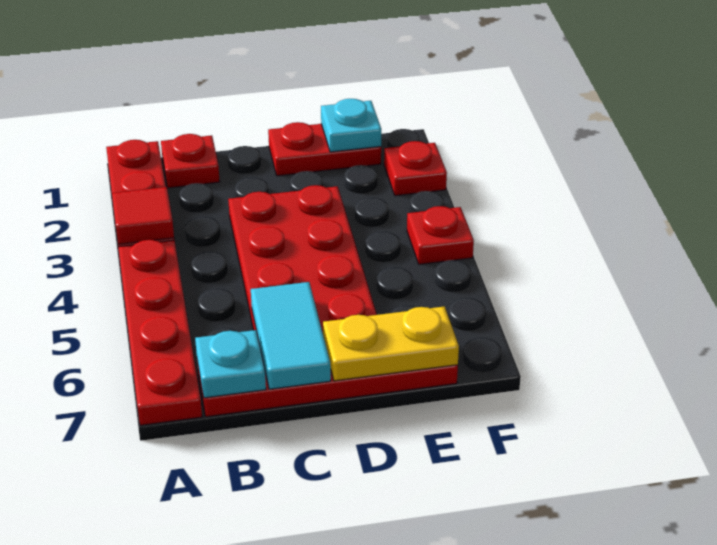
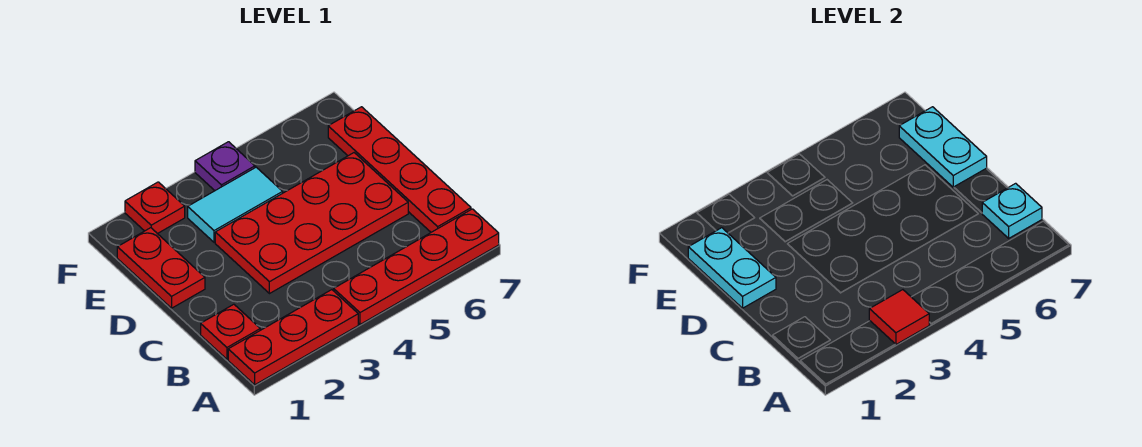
cyan tile C6:C7 level 2 -> cyan tile E3:E4 level 1
yellow plate D7:E7 level 2 -> cyan plate D7:E7 level 2
cyan plate E1 level 2 -> cyan plate D1:E1 level 2
red plate F4 level 1 -> purple plate F4 level 1

